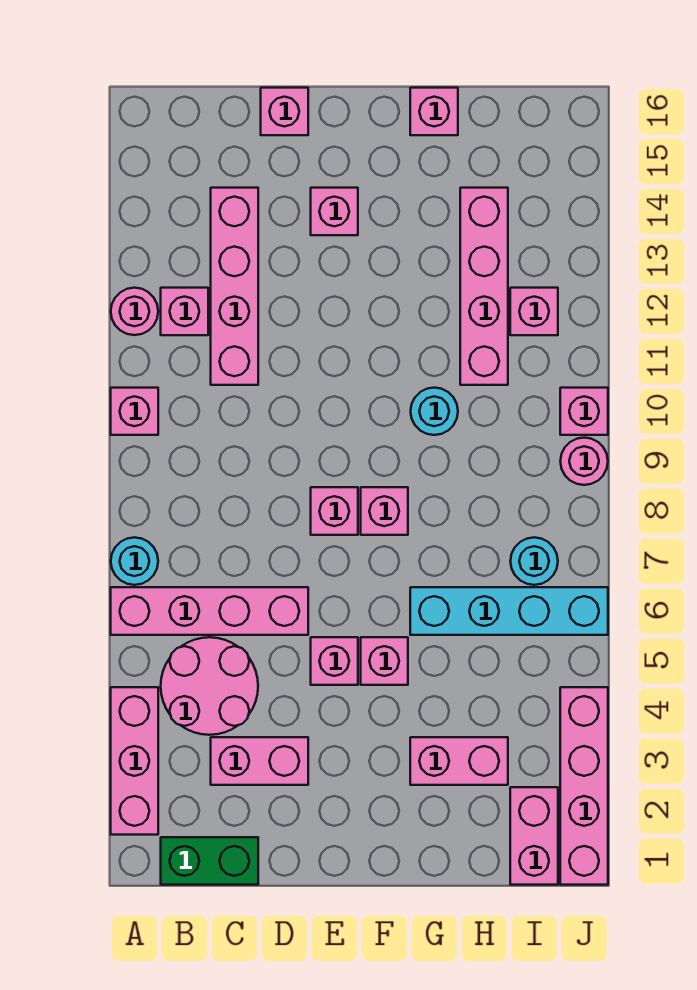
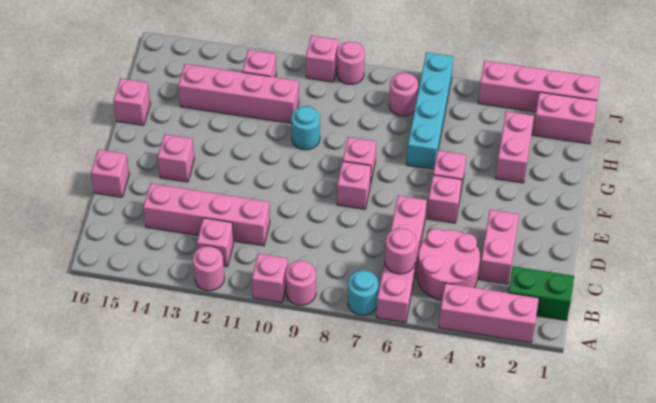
none -> pink round brick A9 level 1
green brick B1:C1 level 1 -> green brick B1:B2 level 1
none -> pink round brick B6 level 2
cyan round brick I7 level 1 -> pink round brick I7 level 1

